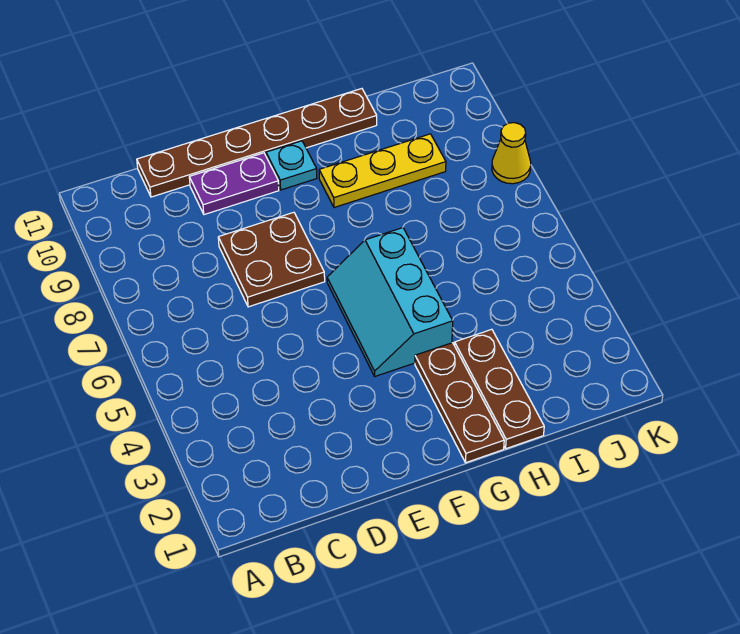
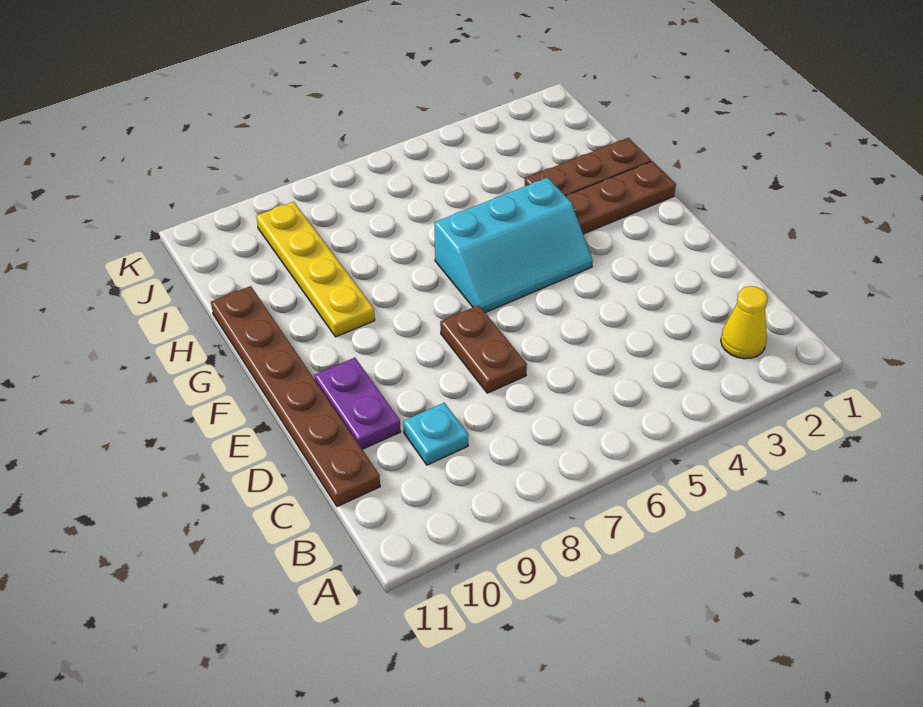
brown plate D7:E8 level 1 -> brown plate D7:E7 level 1
cyan plate F10 level 1 -> cyan plate C9 level 1
yellow plate G9:I9 level 1 -> yellow plate G9:J9 level 1
yellow cone K8 level 1 -> yellow cone B2 level 1

